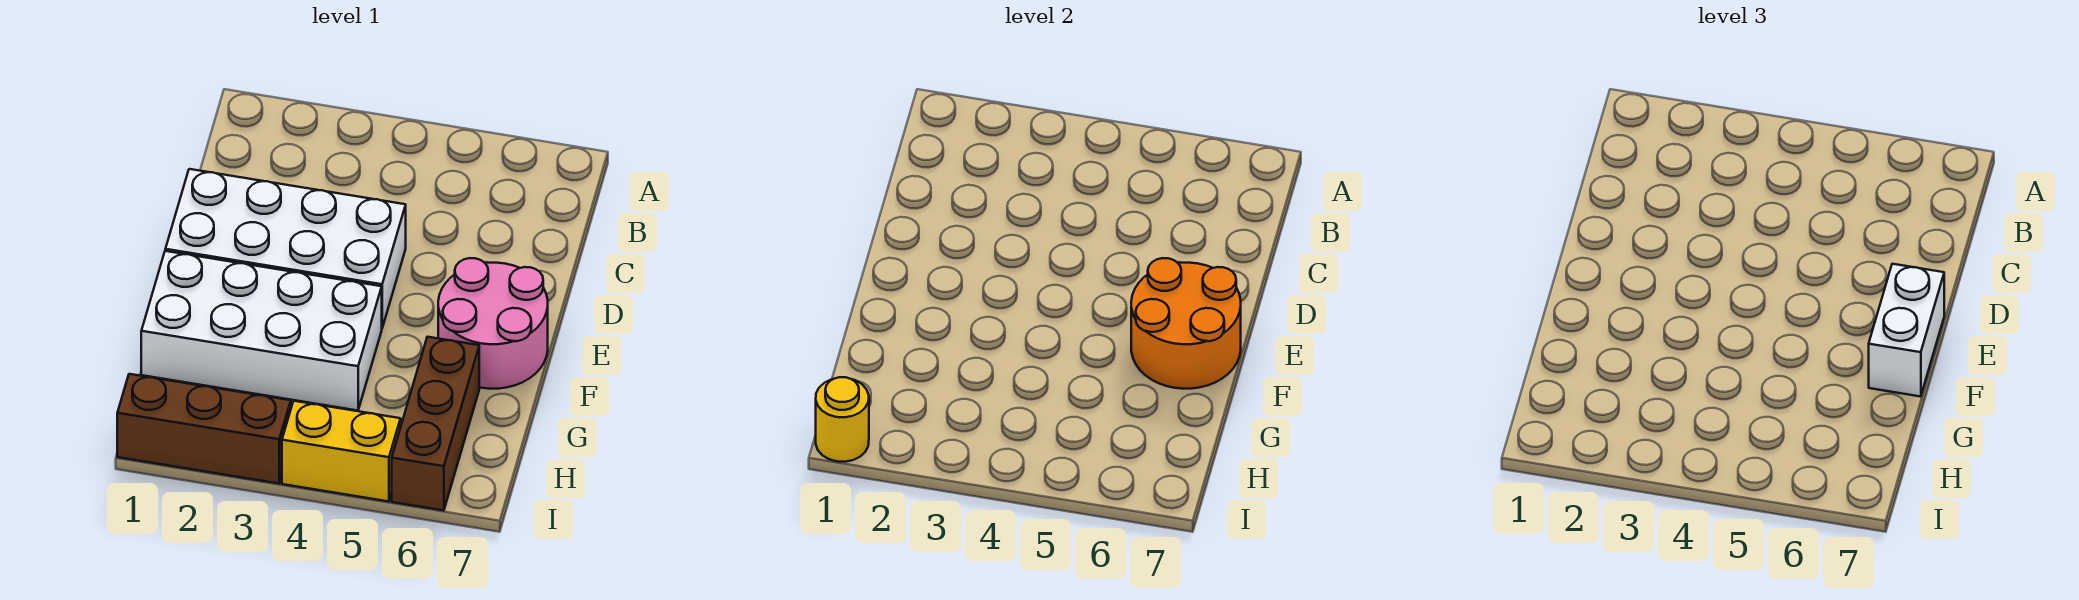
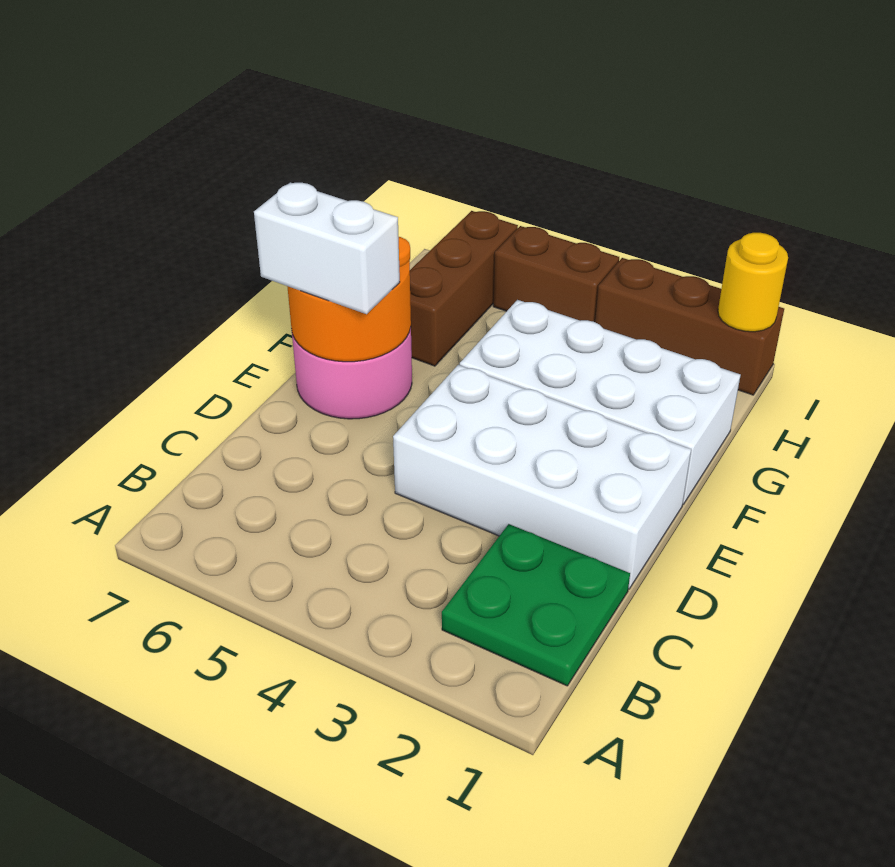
none -> green plate B1:C2 level 1
white brick E7:F7 level 3 -> white brick E6:E7 level 3
yellow brick I4:I5 level 1 -> brown brick I4:I5 level 1

